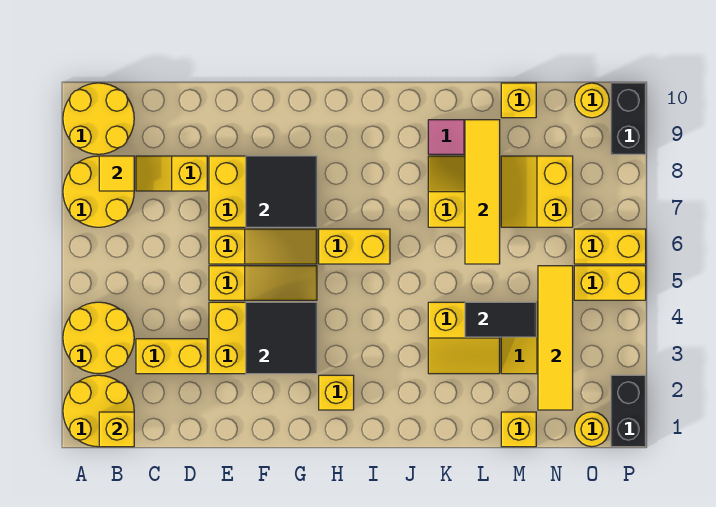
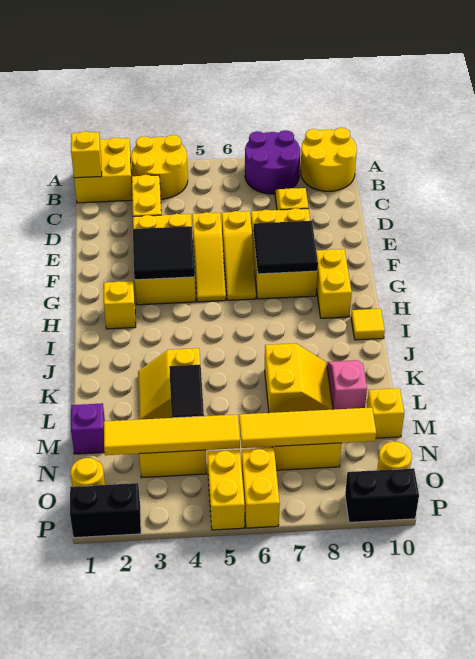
yellow round brick A1:B2 level 1 -> yellow brick A1:B2 level 1
yellow round brick A7:B8 level 1 -> purple round brick A7:B8 level 1
yellow tile B8 level 2 -> yellow tile I10 level 1
yellow brick H6:I6 level 1 -> yellow brick G9:H9 level 1
yellow tile L6:L9 level 2 -> yellow tile N6:N9 level 2
yellow brick M1 level 1 -> purple brick M1 level 1

